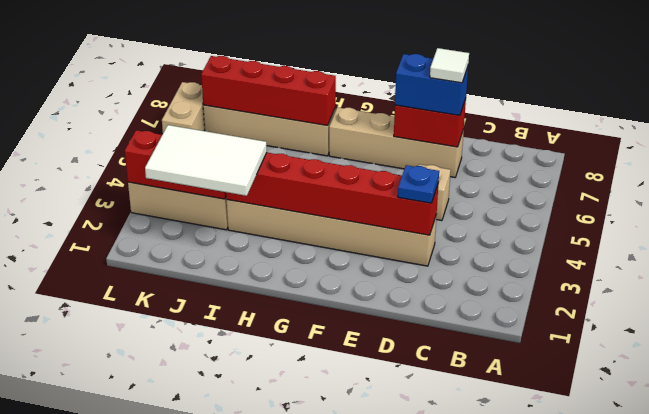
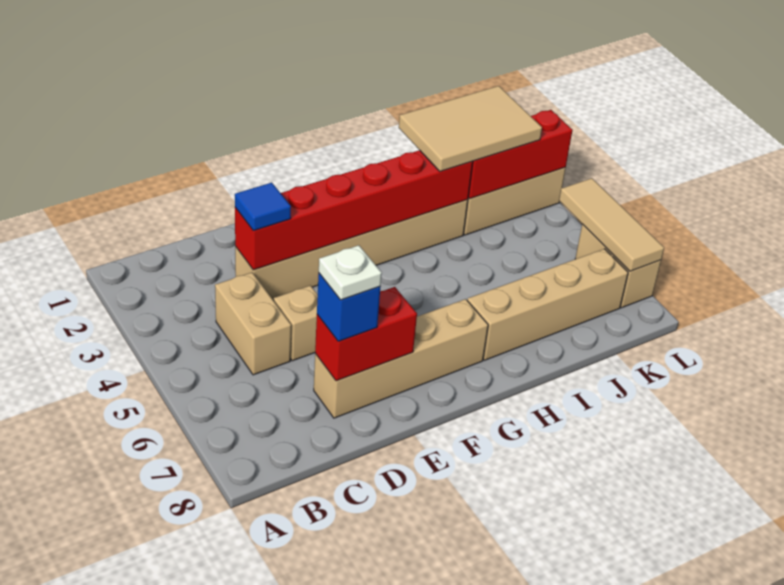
none -> tan brick C4:C5 level 1
blue plate D3 level 3 -> blue tile D3 level 3
blue brick D7:E7 level 3 -> blue brick D7 level 3
white tile D7 level 4 -> white plate D7 level 4
red brick H7:K7 level 2 -> none
white tile I2:K3 level 3 -> tan tile I2:K3 level 3
none -> tan tile L5:L7 level 2

